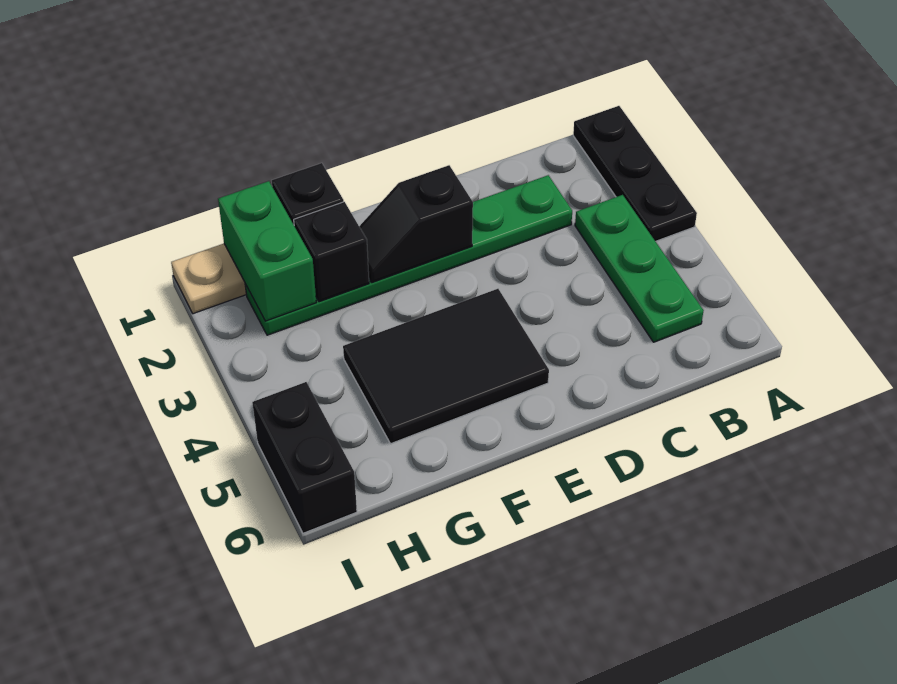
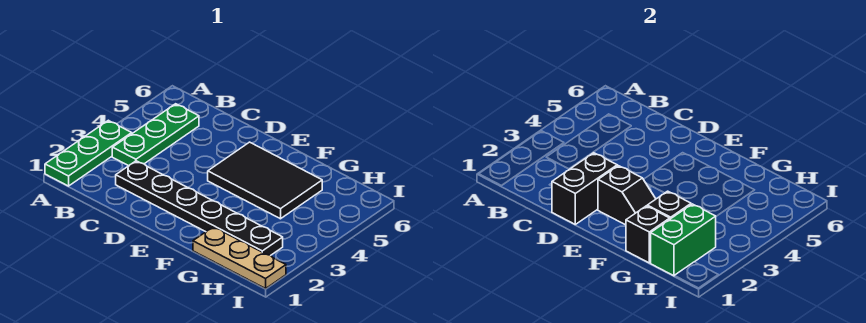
black plate A1:A3 level 1 -> green plate A1:A3 level 1
green plate C2:H2 level 1 -> black plate C2:H2 level 1
black brick I5:I6 level 1 -> black brick D1:D2 level 2

